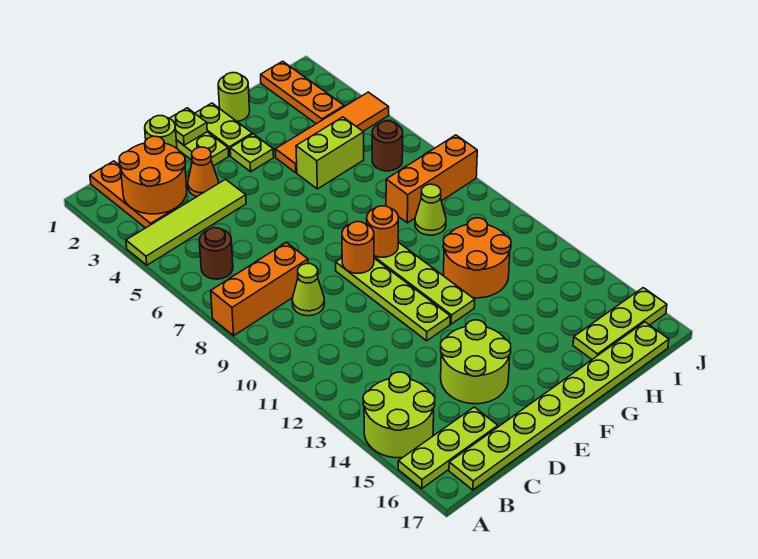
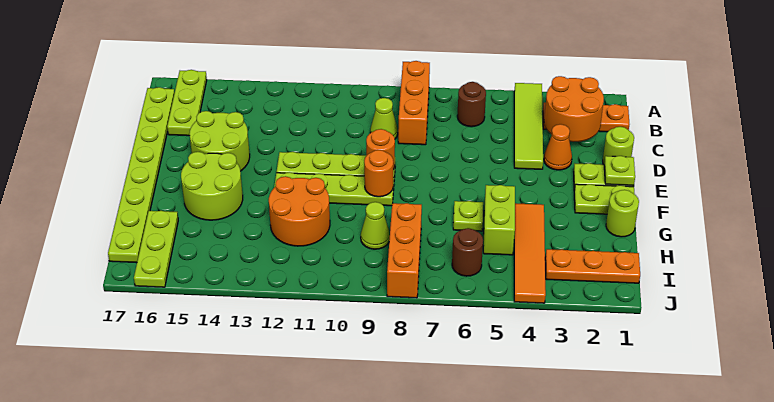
lime round brick A14:B15 level 1 -> lime round brick F14:G15 level 1
lime plate F3 level 1 -> lime plate G6 level 1

